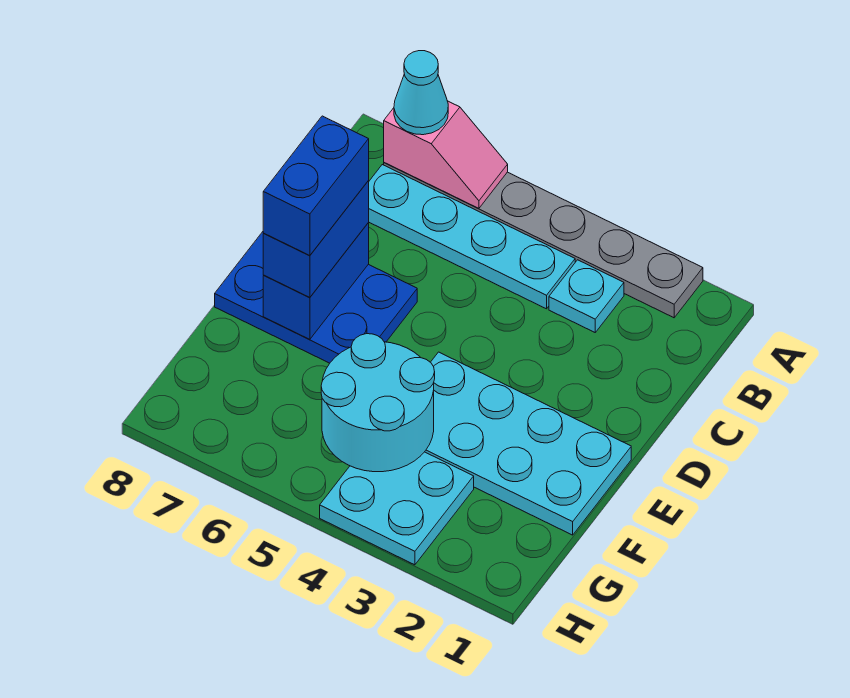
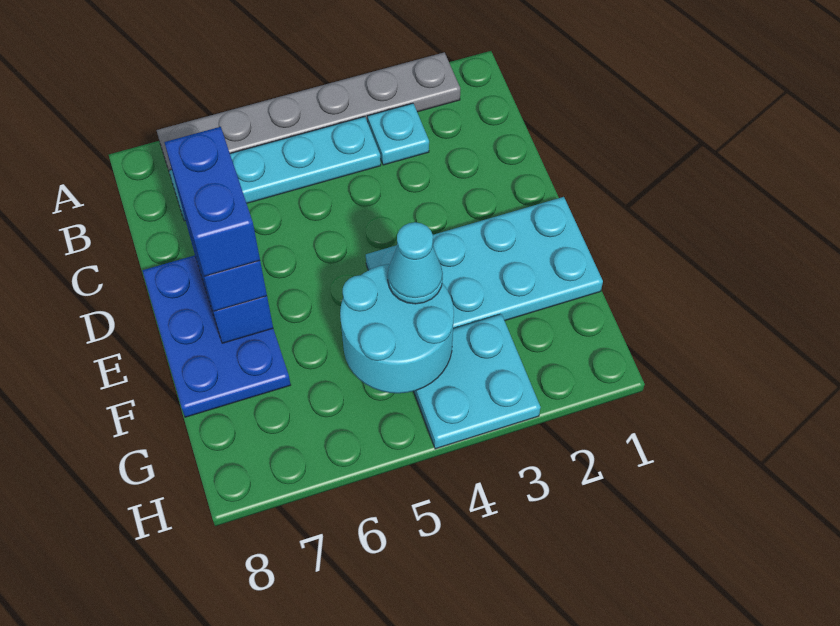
pink slope A6:A7 level 2 top 7 -> none
cyan cone A7 level 3 -> cyan cone F4 level 3
blue plate D6:E8 level 1 -> blue plate D7:F8 level 1

